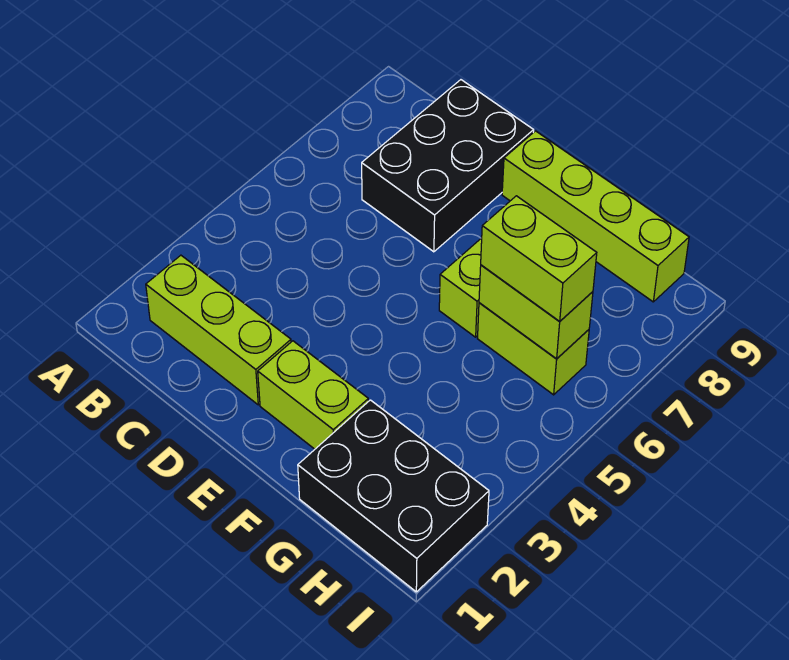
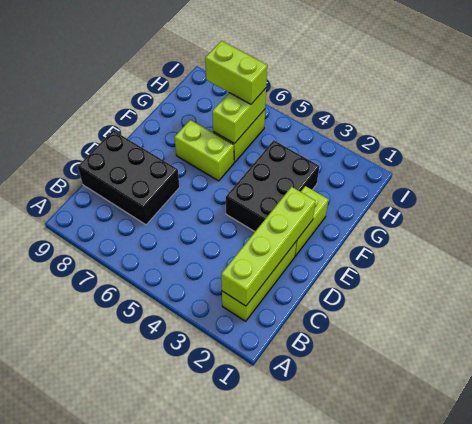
lime brick E9:H9 level 1 -> lime brick B2:E2 level 2
black brick G1:I2 level 1 -> black brick E3:G4 level 1
lime brick G6:H6 level 3 -> lime brick H6:H7 level 3

